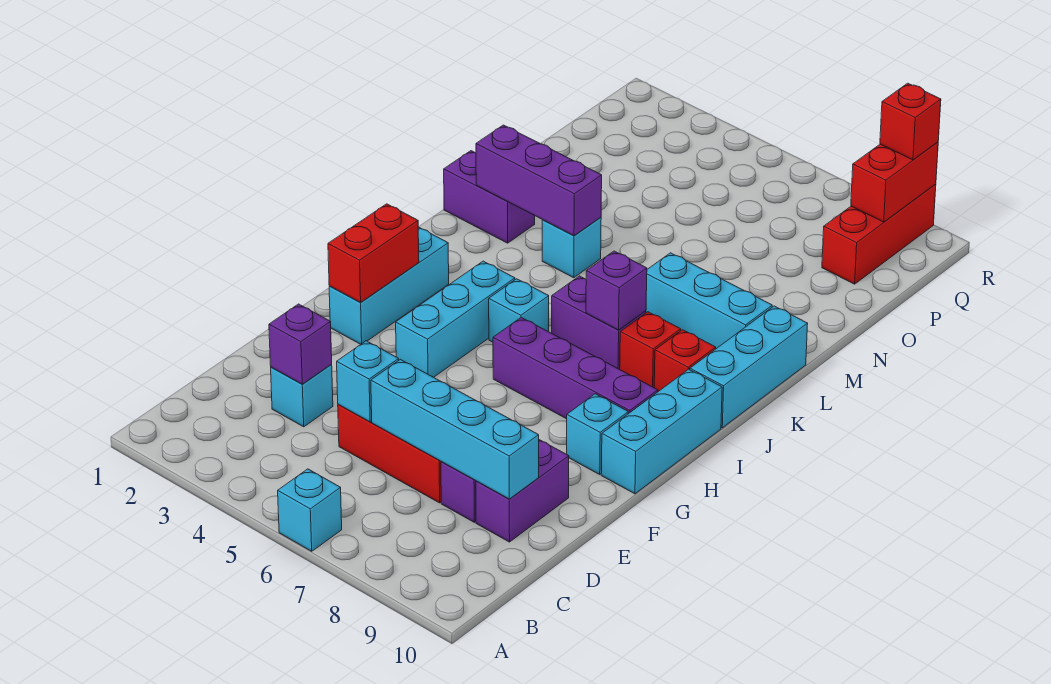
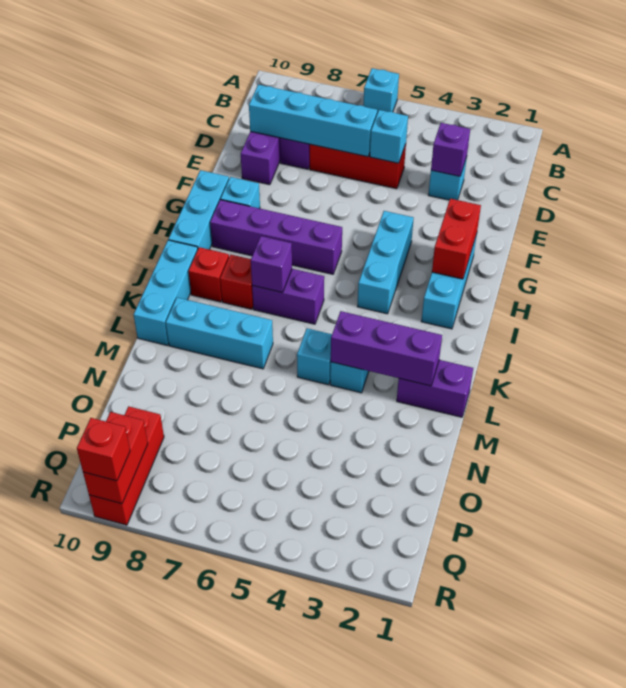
cyan brick I5 level 1 -> cyan brick L5 level 1

